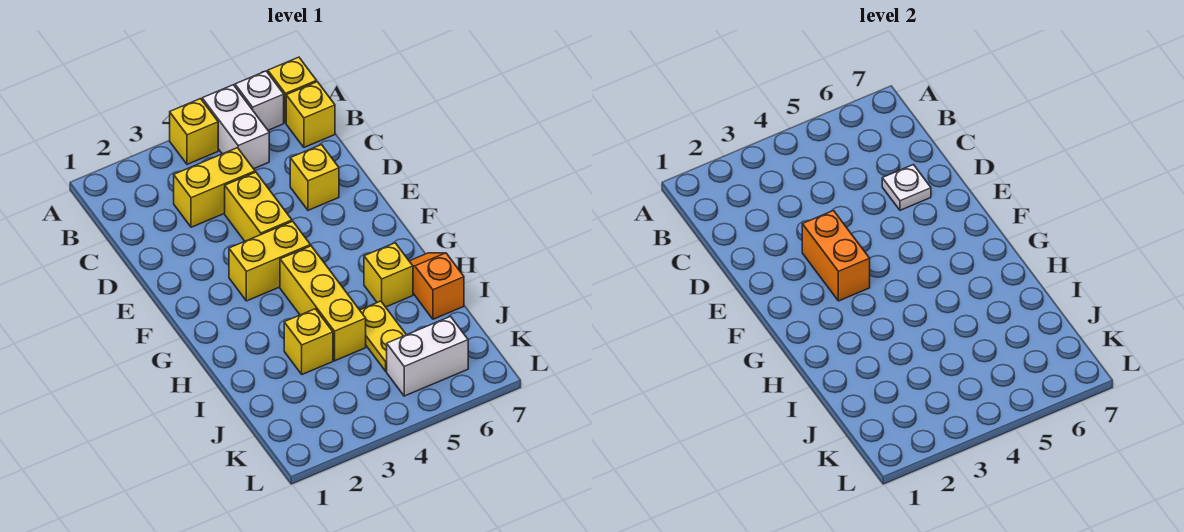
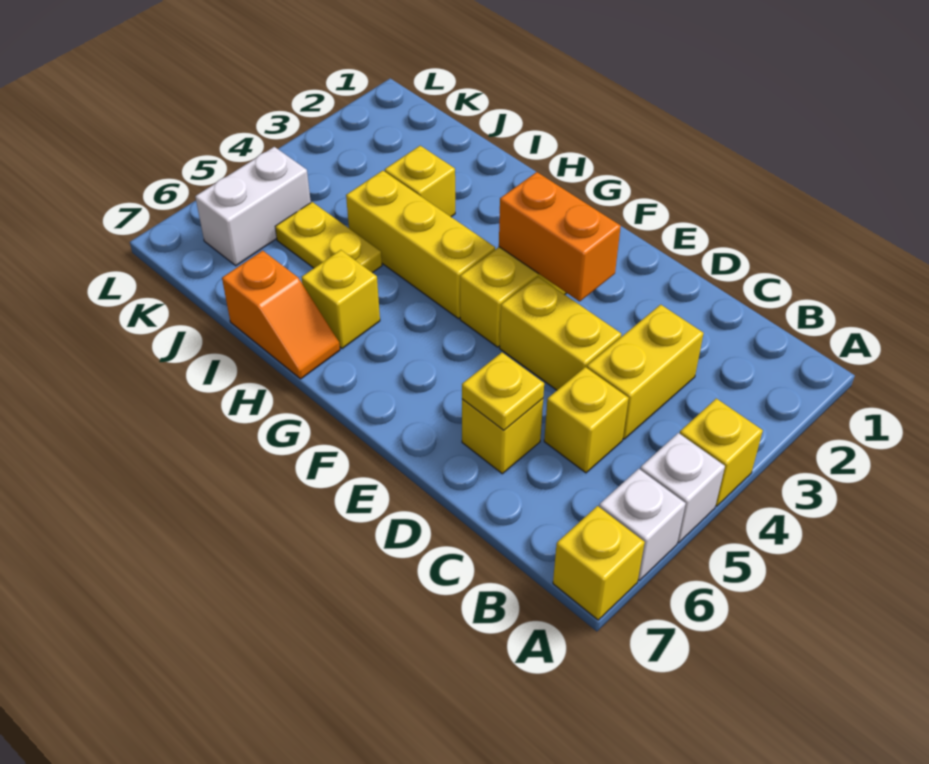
white brick A5:B5 level 1 -> white brick A5 level 1
yellow brick B7 level 1 -> yellow brick C5 level 1
white plate D6 level 2 -> yellow plate D6 level 2

